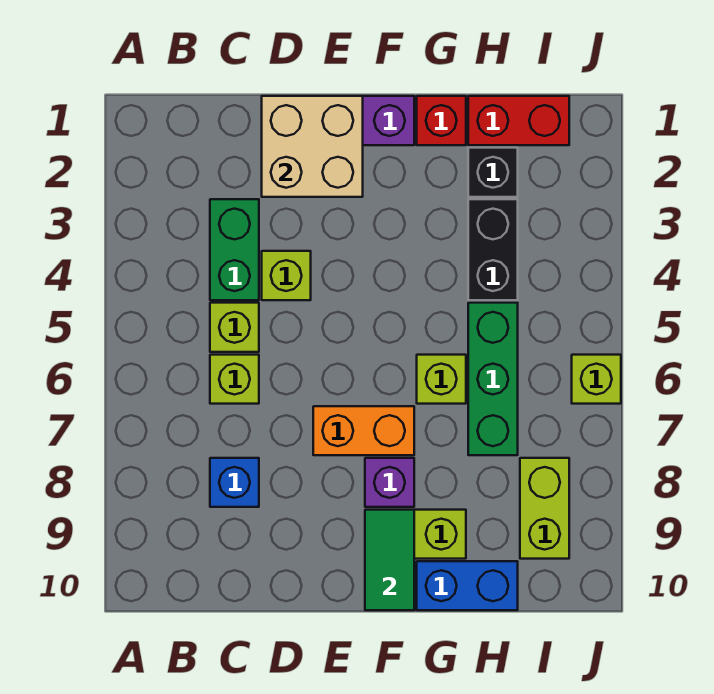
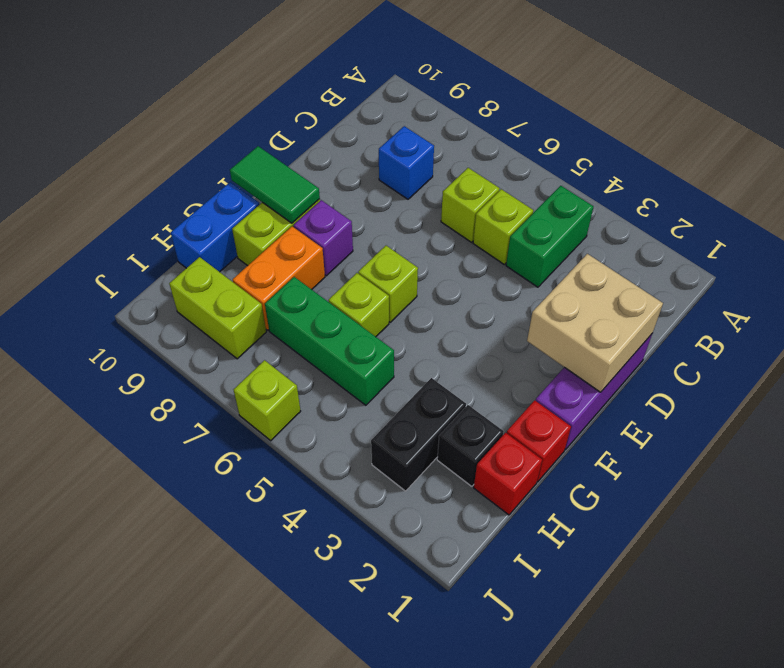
green brick C3:C4 level 1 -> green brick B4:C4 level 1
lime brick D4 level 1 -> lime brick F6 level 1
orange brick E7:F7 level 1 -> orange brick G8:H8 level 1
red brick H1:I1 level 1 -> red brick H1 level 1
black brick H3:H4 level 1 -> black brick H3:I3 level 1

